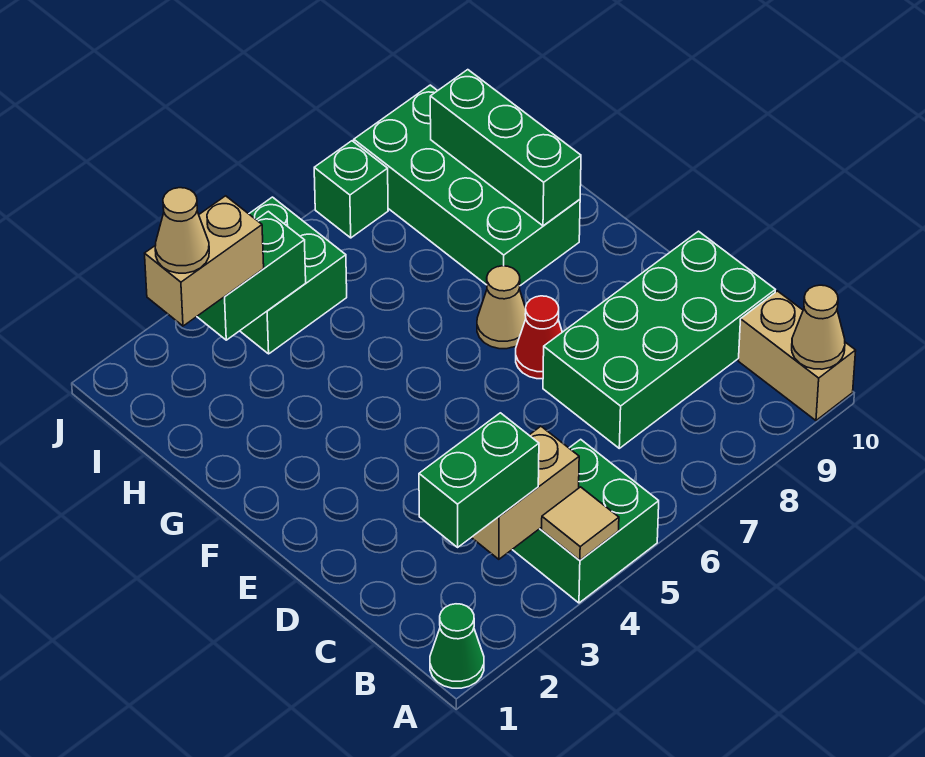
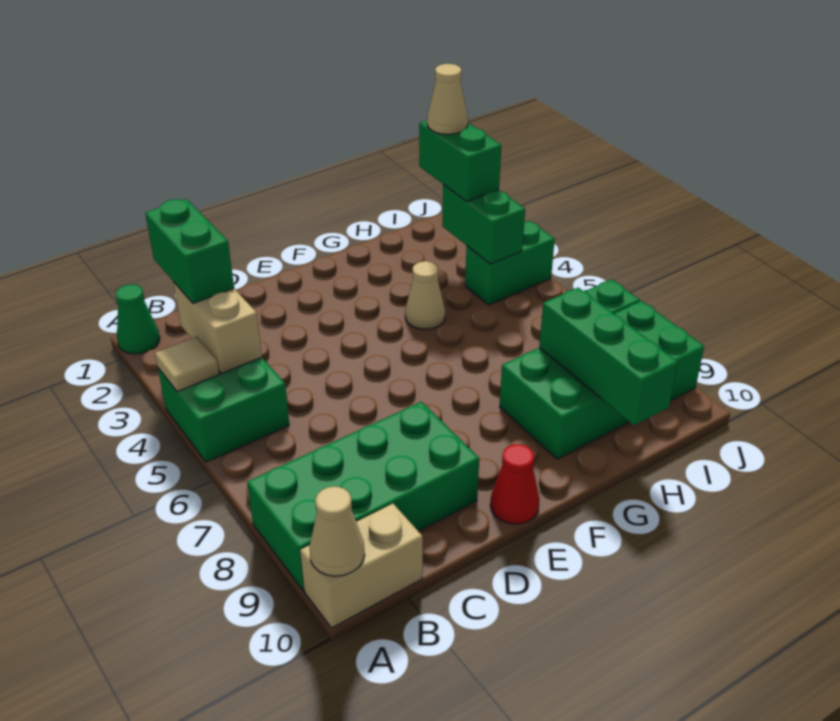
green brick C7:D10 level 1 -> green brick A8:D9 level 1
red cone E7 level 1 -> red cone E10 level 1
tan cone F7 level 1 -> tan cone G4 level 1
green brick G9:I9 level 2 -> green brick H8:H10 level 2
tan brick I2:I3 level 3 -> green brick I2:I3 level 3
green brick I4:J5 level 1 -> green brick I4:J4 level 1

